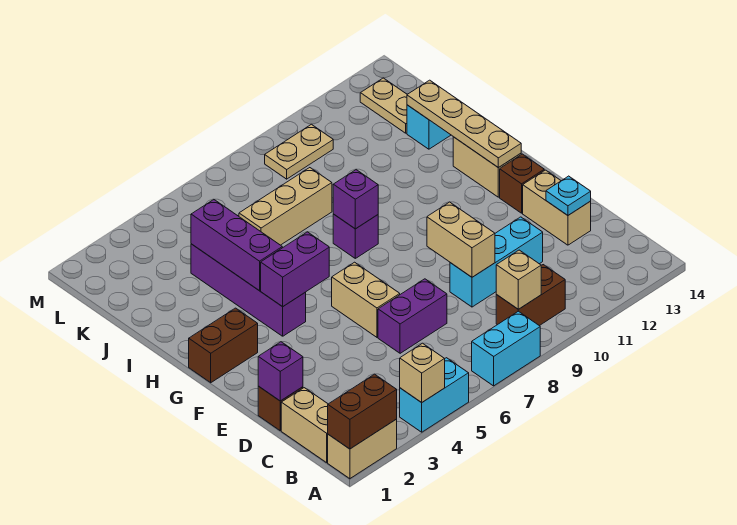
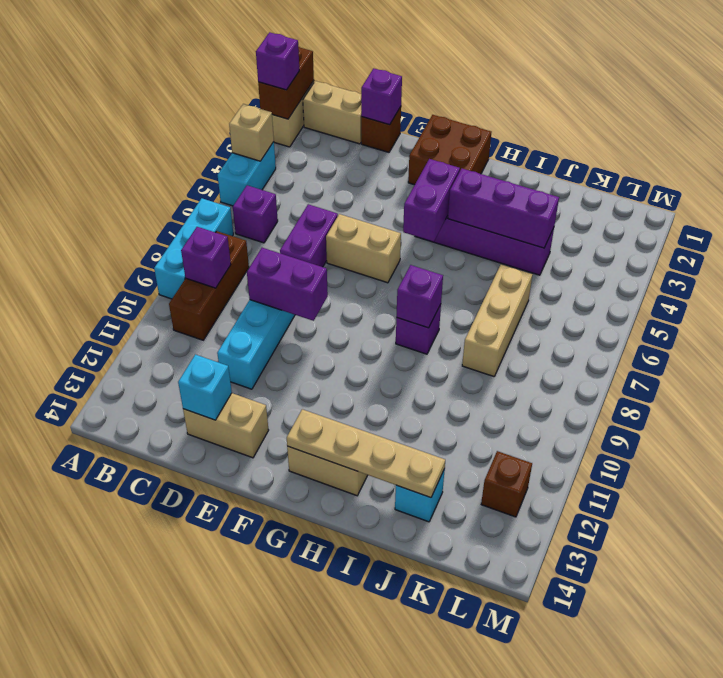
none -> purple brick A2 level 3
cyan brick A7:A8 level 1 -> cyan brick A7:A9 level 1
none -> purple brick B6 level 1
brown brick B9:B10 level 1 -> brown brick B8:B10 level 1
tan brick B9 level 2 -> purple brick B9 level 2
tan brick D9:E9 level 2 -> purple brick D9:E9 level 2
cyan plate D13 level 2 -> cyan brick D13 level 2
brown brick F13 level 1 -> brown brick L12 level 1
brown brick G1:G2 level 1 -> brown brick F1:G2 level 1
tan plate K13:L13 level 1 -> none
tan plate L9:L10 level 1 -> none

